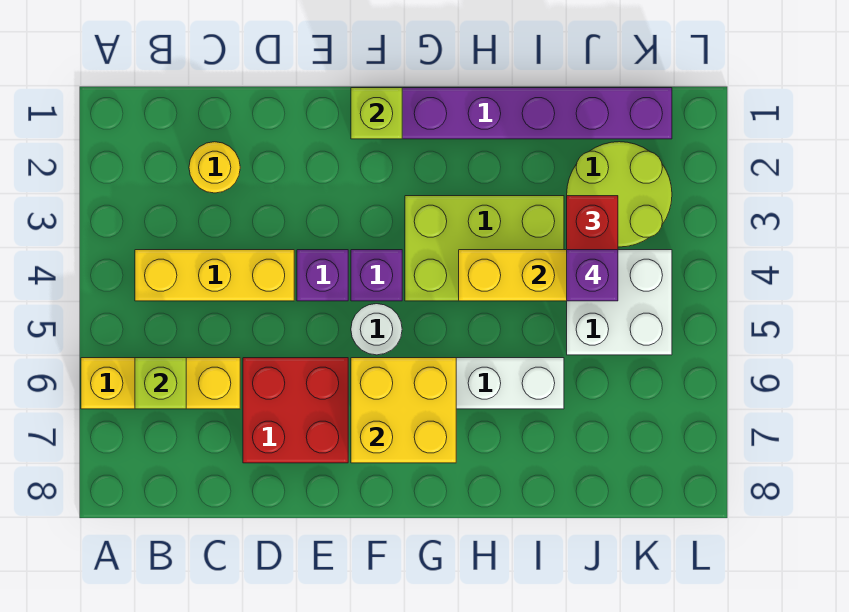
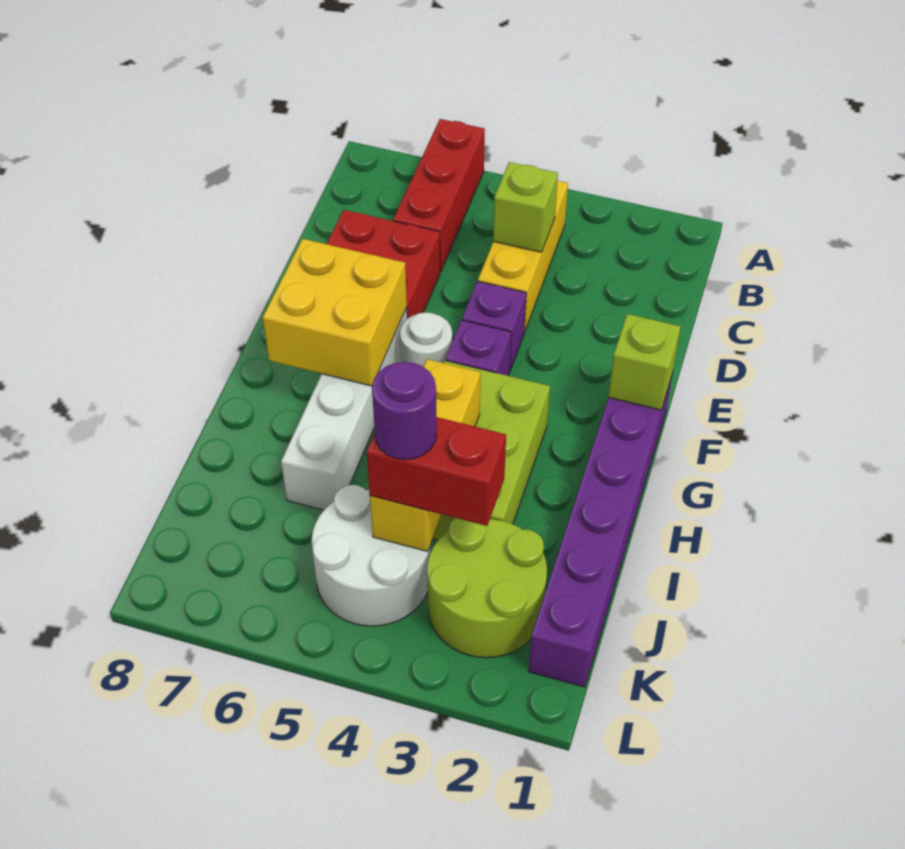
yellow brick A6:C6 level 1 -> red brick A6:C6 level 1
lime brick B6 level 2 -> lime brick C4 level 2
yellow round brick C2 level 1 -> none
white brick J4:K5 level 1 -> white round brick J4:K5 level 1
purple brick J4 level 4 -> purple round brick J4 level 4

